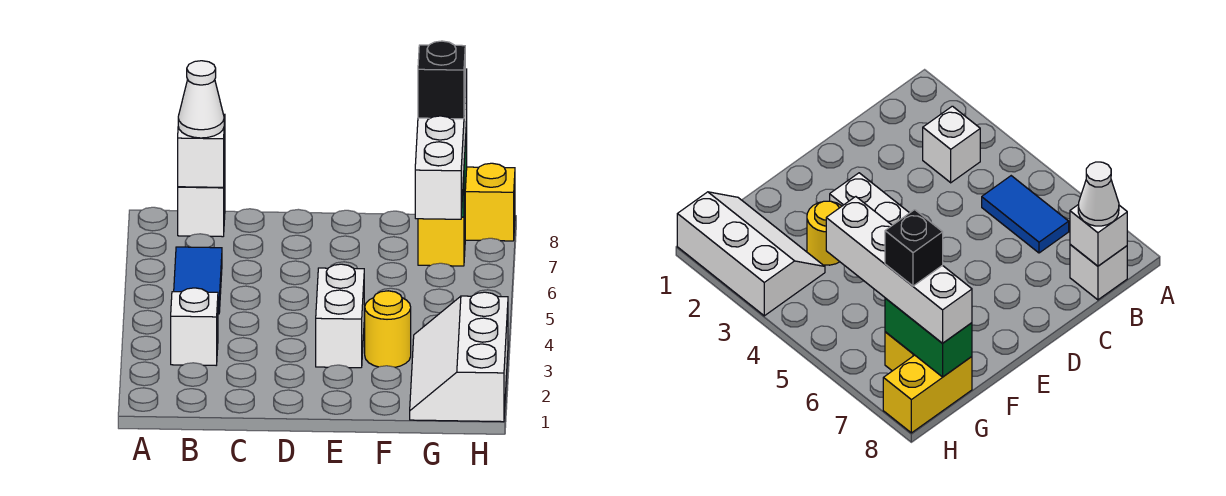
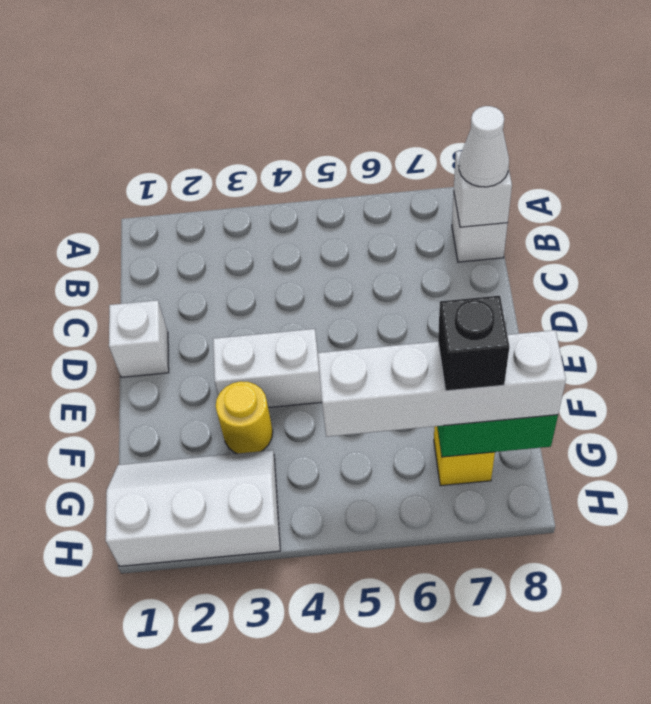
white brick B3 level 1 -> white brick D1 level 1
blue tile B5:B6 level 1 -> none
yellow brick G8:H8 level 1 -> none

